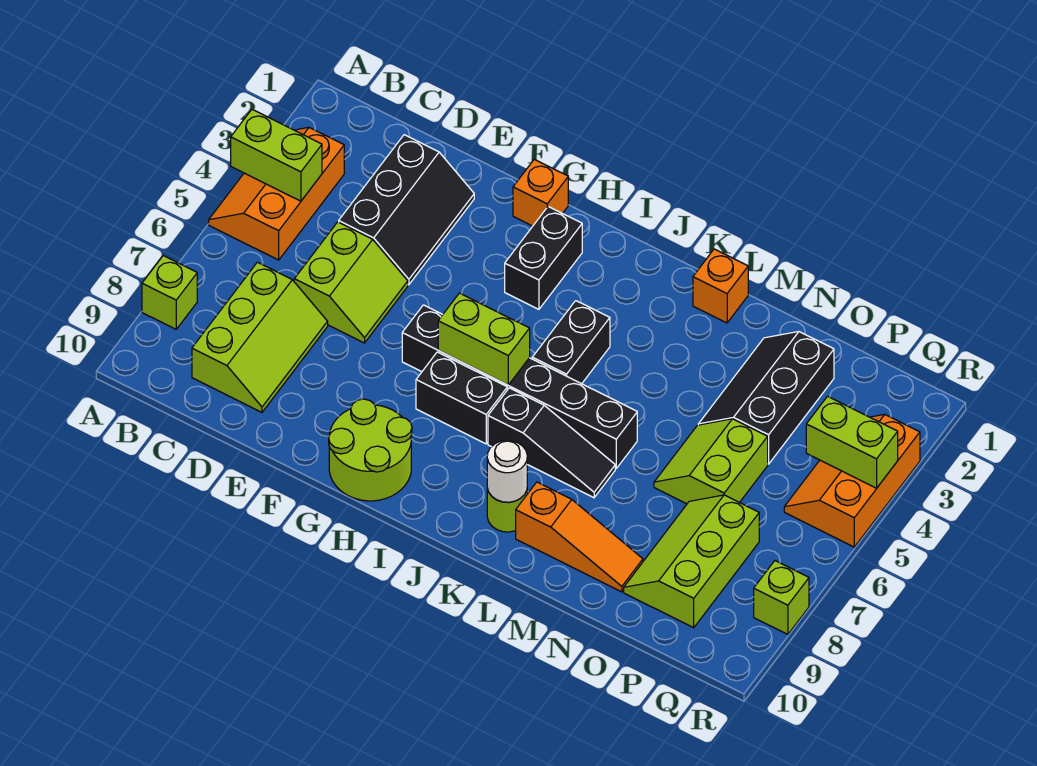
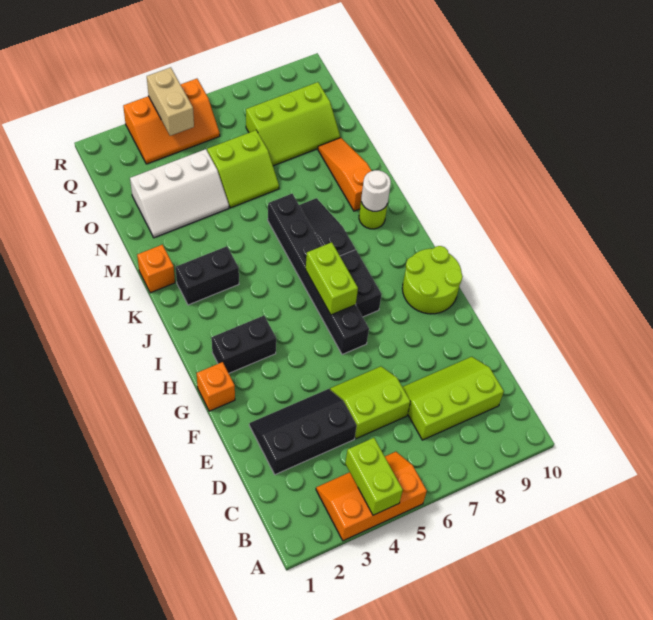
orange slope A3:B5 level 1 top B -> orange slope A3:B5 level 1 top A
lime brick A8 level 1 -> none
black brick J4:J5 level 1 -> black brick K2:K3 level 1
black slope N2:O4 level 1 top O -> white slope N2:O4 level 1 top O
lime brick Q4:R4 level 2 -> tan brick Q4:R4 level 2
lime brick R8 level 1 -> none

